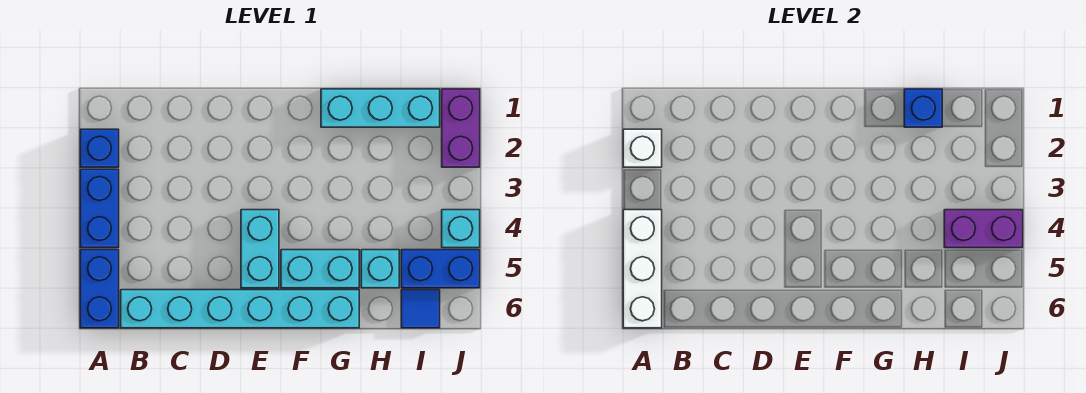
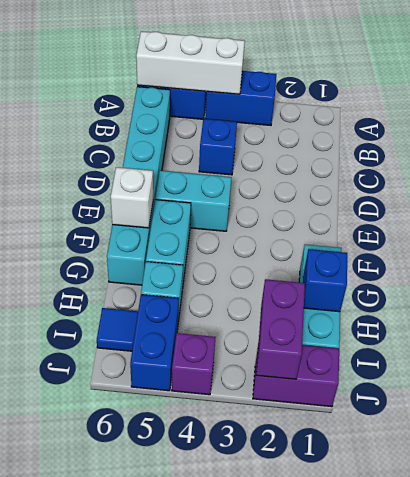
blue brick A2 level 1 -> blue brick C4 level 1
white brick A2 level 2 -> white brick F6 level 2
purple brick I4:J4 level 2 -> purple brick I2:J2 level 2
cyan brick J4 level 1 -> purple brick J4 level 1

